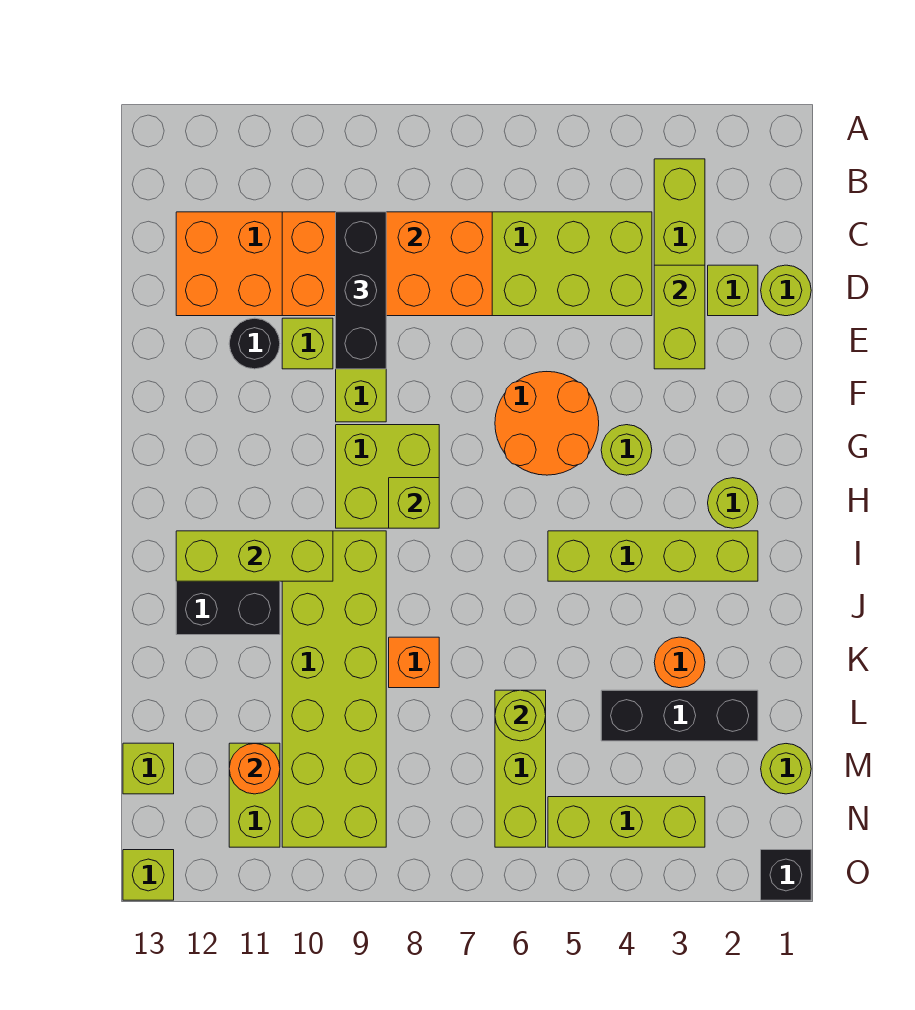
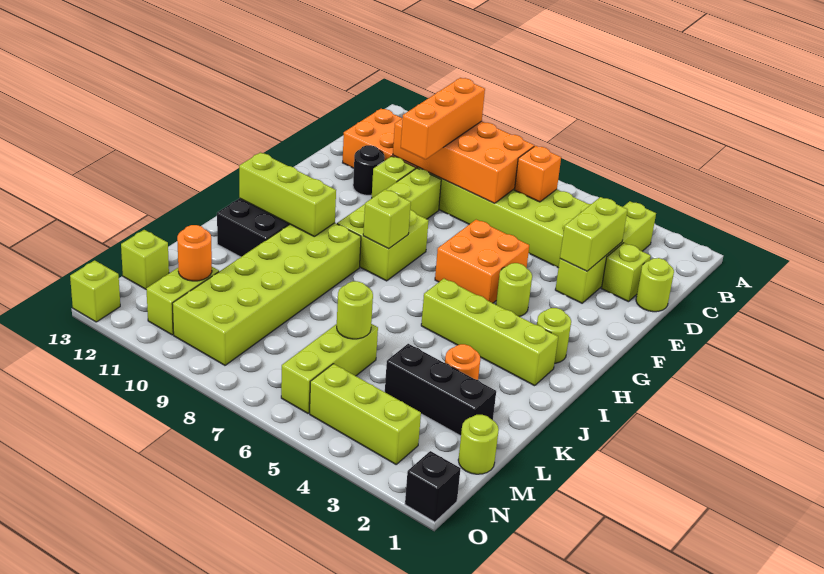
black brick C9:E9 level 3 -> orange brick C9:E9 level 3
orange round brick F5:G6 level 1 -> orange brick F5:G6 level 1
orange brick K8 level 1 -> orange brick C6 level 2

